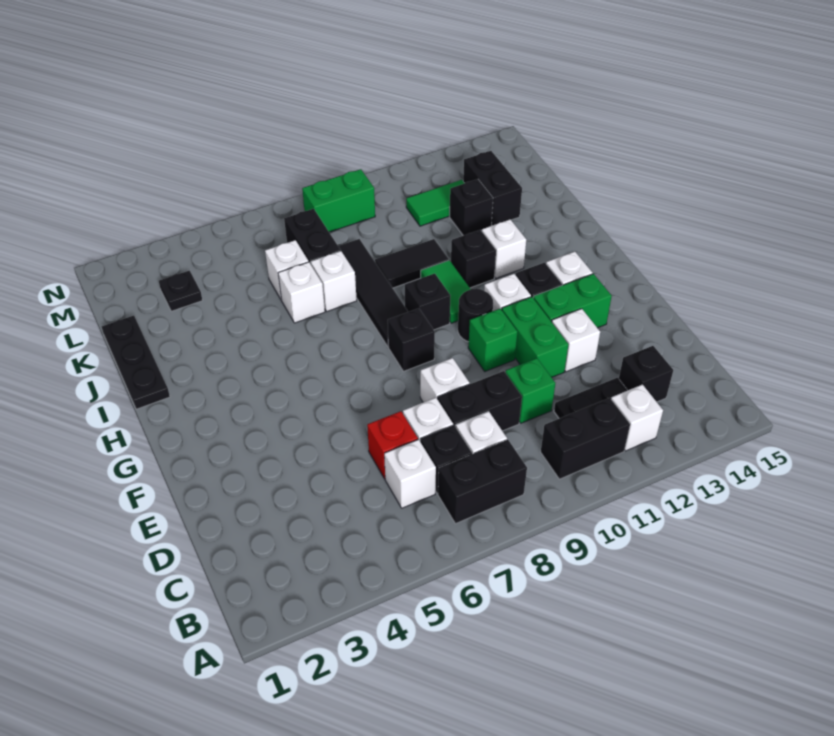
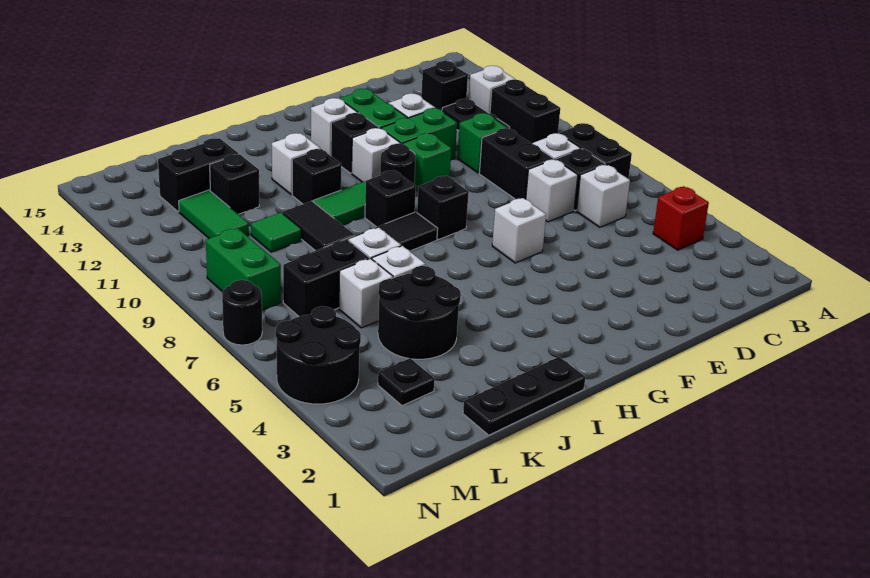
red brick D6 level 1 -> red brick B4 level 1
white brick E8 level 1 -> white brick F6 level 1
none -> black round brick J4:K5 level 1
none -> green tile K10 level 1
none -> black round brick M4:N5 level 1
none -> black round brick N7 level 1

